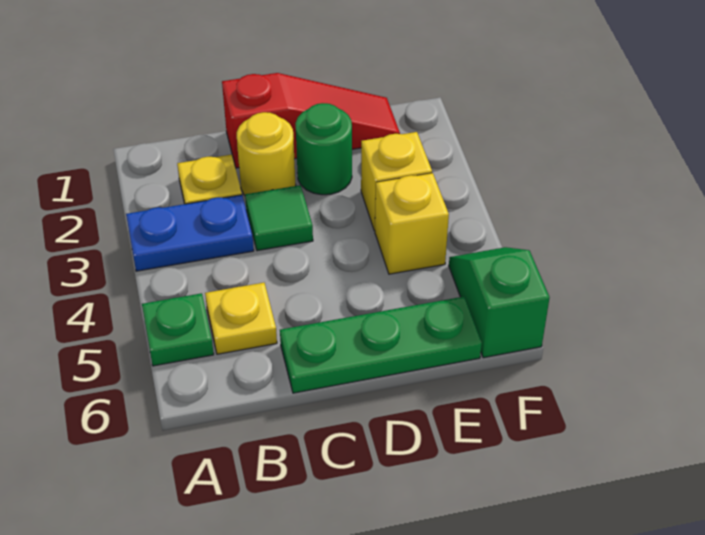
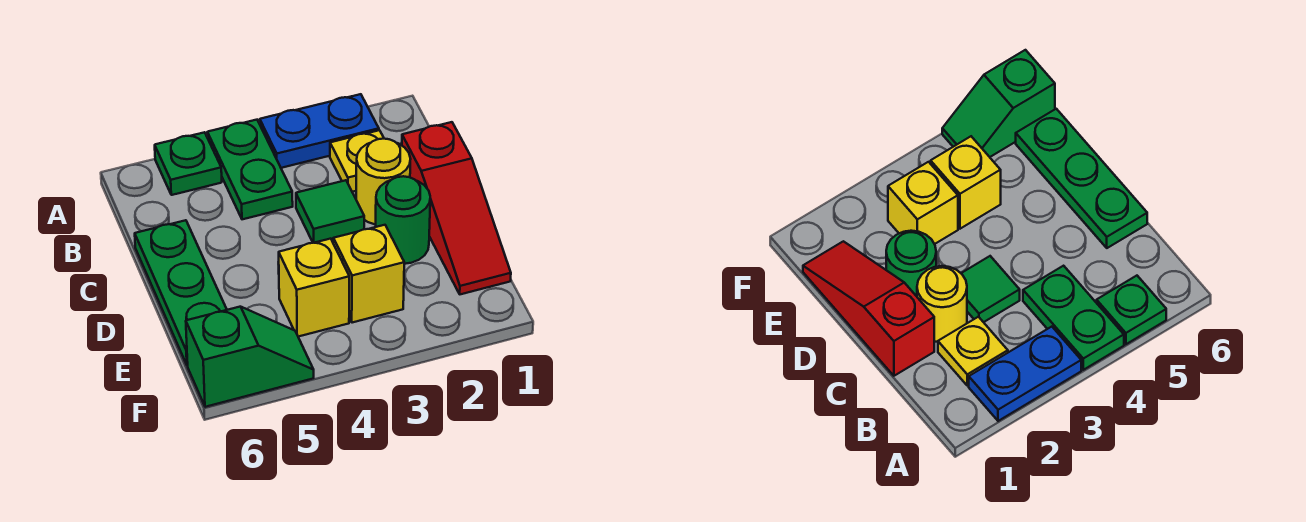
blue plate A3:B3 level 1 -> blue plate A2:A3 level 1
none -> green plate A4:B4 level 1
yellow plate B5 level 1 -> none

